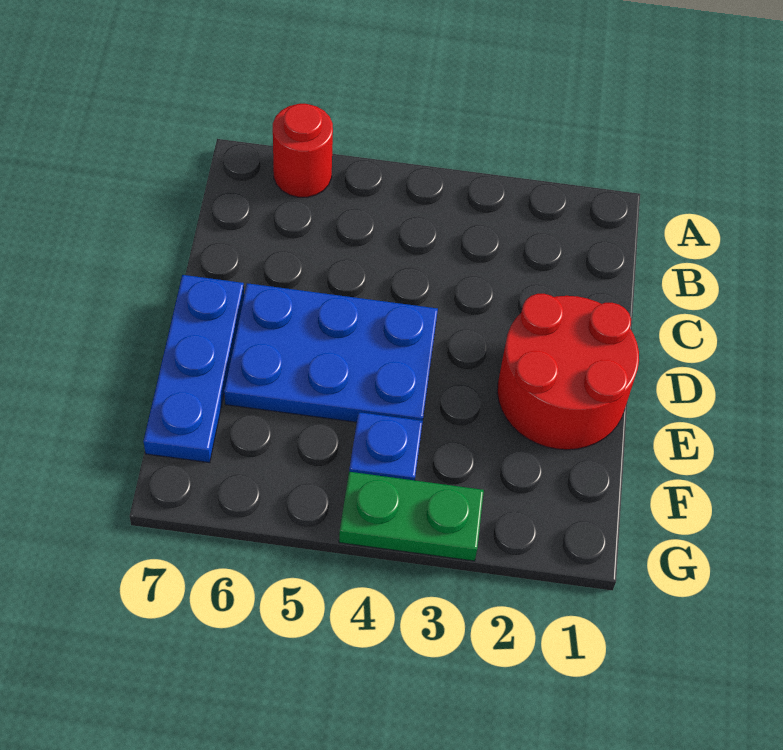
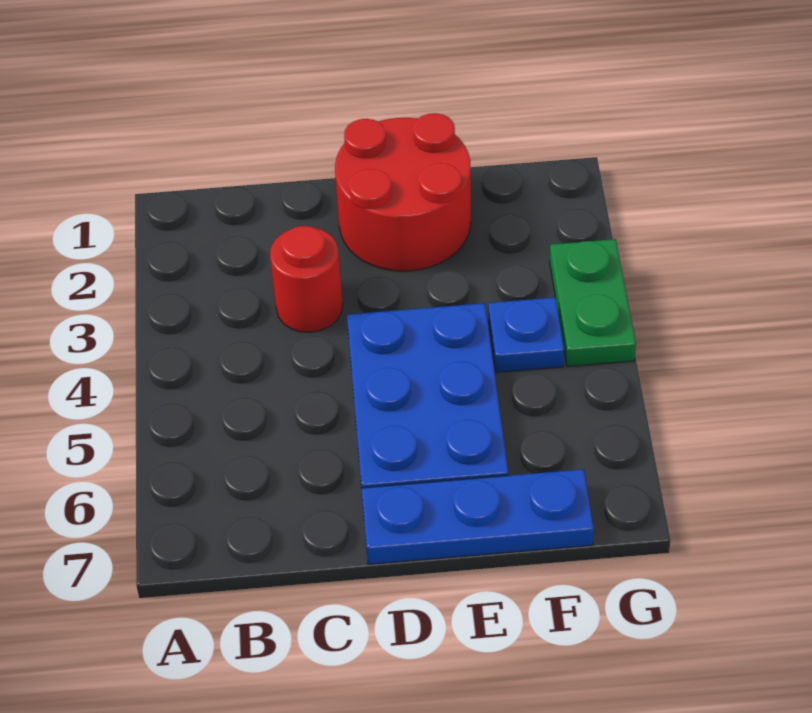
red round brick A6 level 1 -> red round brick C3 level 1

